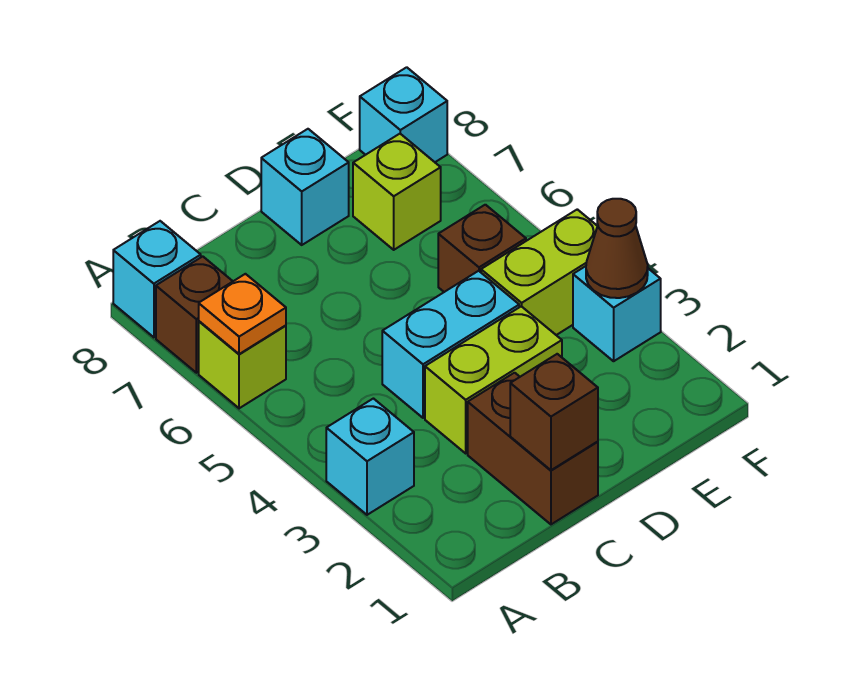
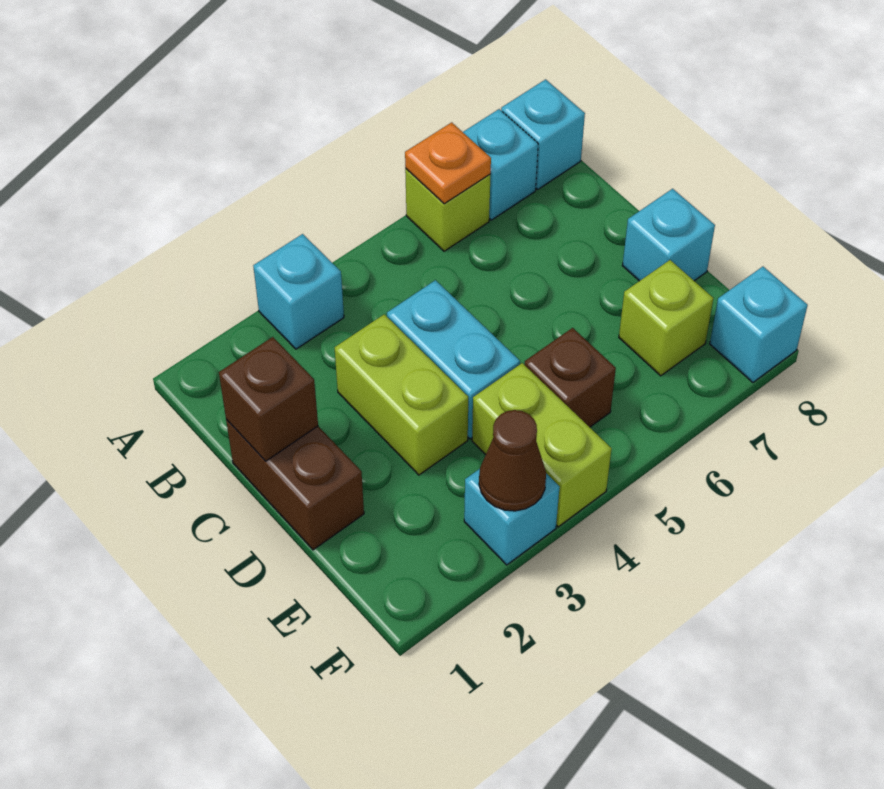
brown brick A7 level 1 -> cyan brick A7 level 1
brown brick C1:C2 level 1 -> brown brick C1:D1 level 1

